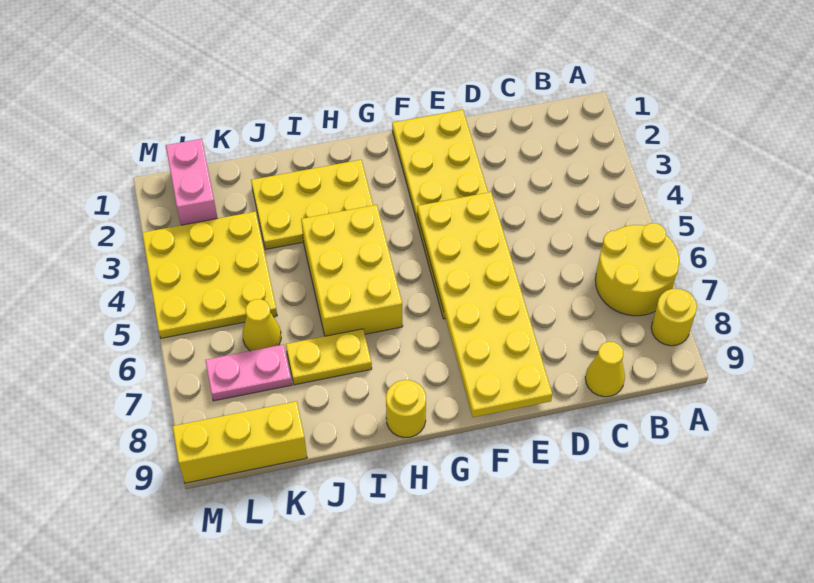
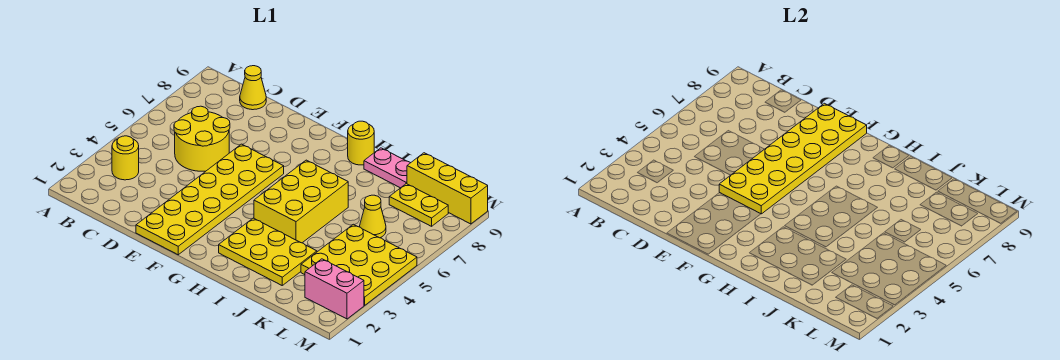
yellow round brick A6:B7 level 1 -> yellow round brick C5:D6 level 1
yellow round brick A8 level 1 -> yellow round brick B3 level 1
yellow plate I7:J7 level 1 -> yellow plate K8:L8 level 1
pink plate K7:L7 level 1 -> pink plate I9:J9 level 1
pink brick L1:L2 level 1 -> pink brick L2:M2 level 1

